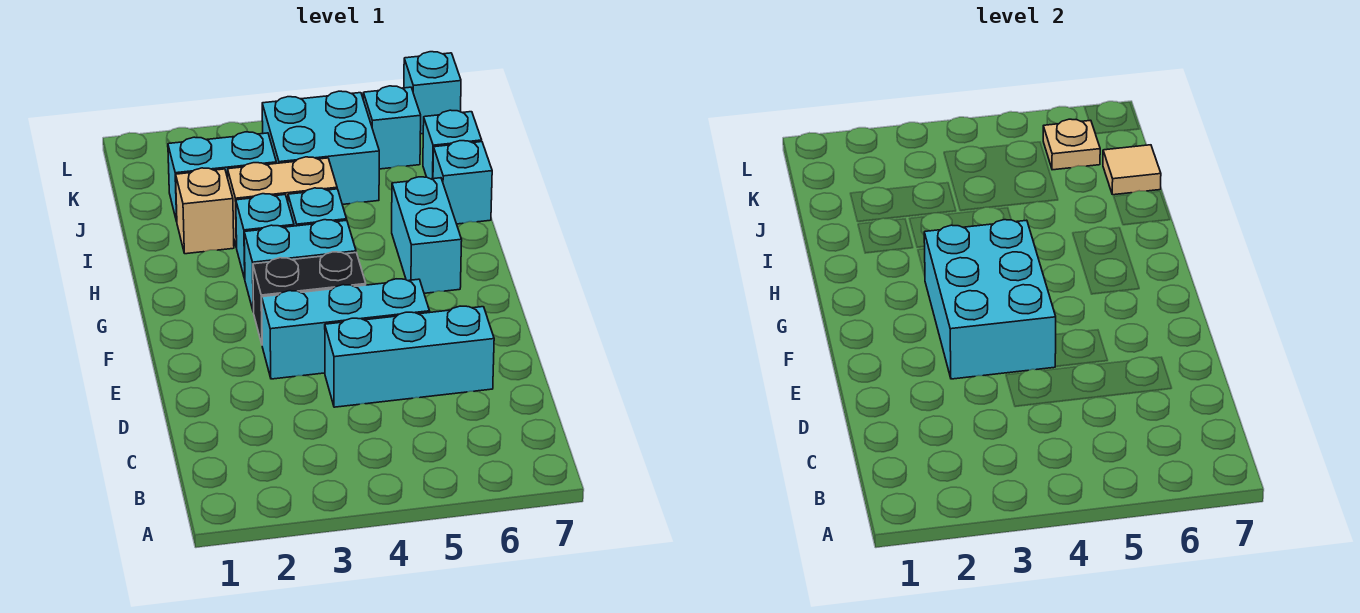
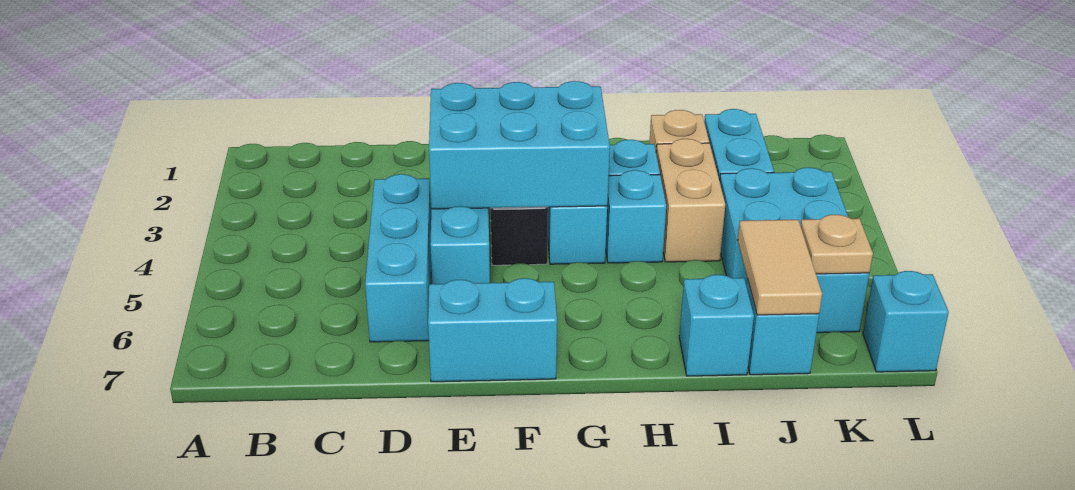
cyan brick G6:H6 level 1 -> cyan brick E7:F7 level 1
tan tile J7 level 2 -> tan tile J6:J7 level 2

